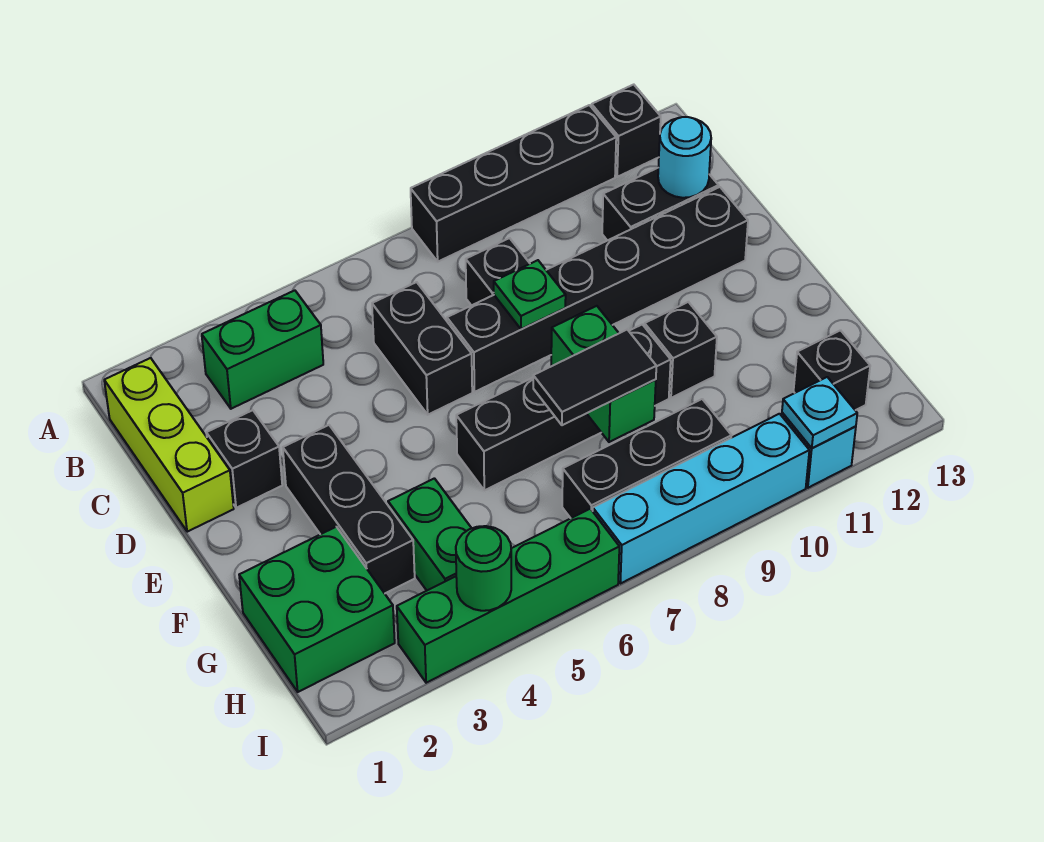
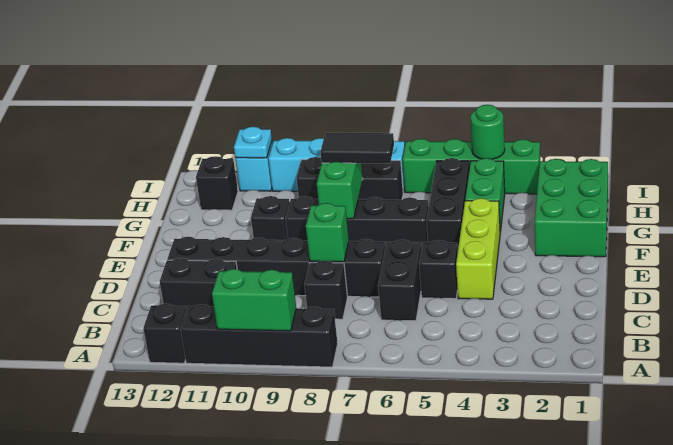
lime brick B1:D1 level 1 -> lime brick D4:F4 level 1
green brick B3:B4 level 1 -> green brick A9:A10 level 2
cyan round brick C12 level 2 -> none
black brick D2 level 1 -> black brick D5 level 1
green plate D8 level 2 -> green brick D8 level 2
black brick E3:G3 level 1 -> black brick F5:H5 level 1
green brick G1:H2 level 1 -> green brick F1:H2 level 1

